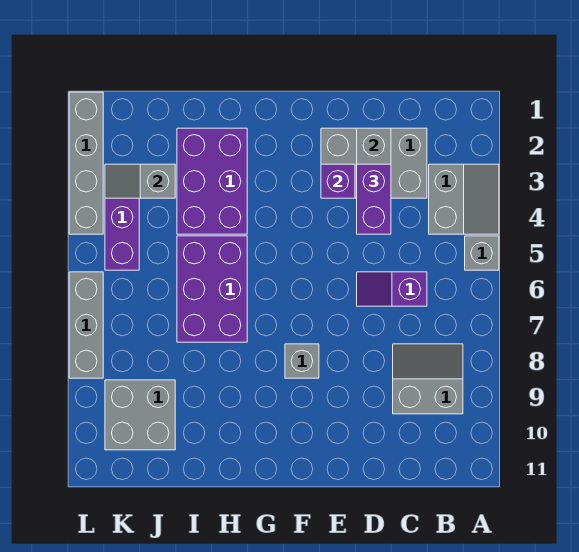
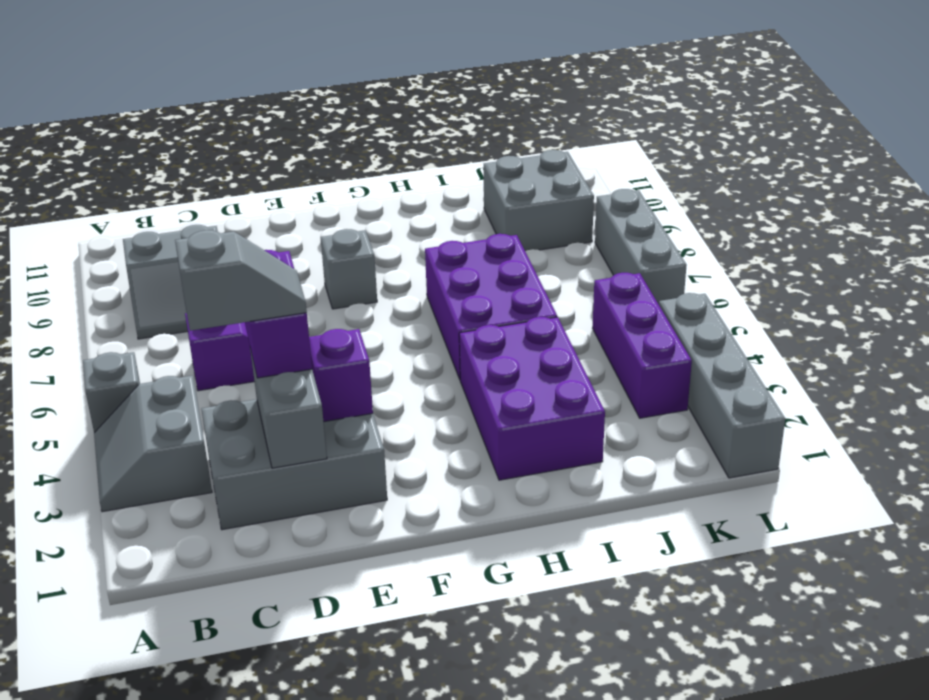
grey slope J3:K3 level 2 top J -> grey slope C3:D3 level 4 top C

